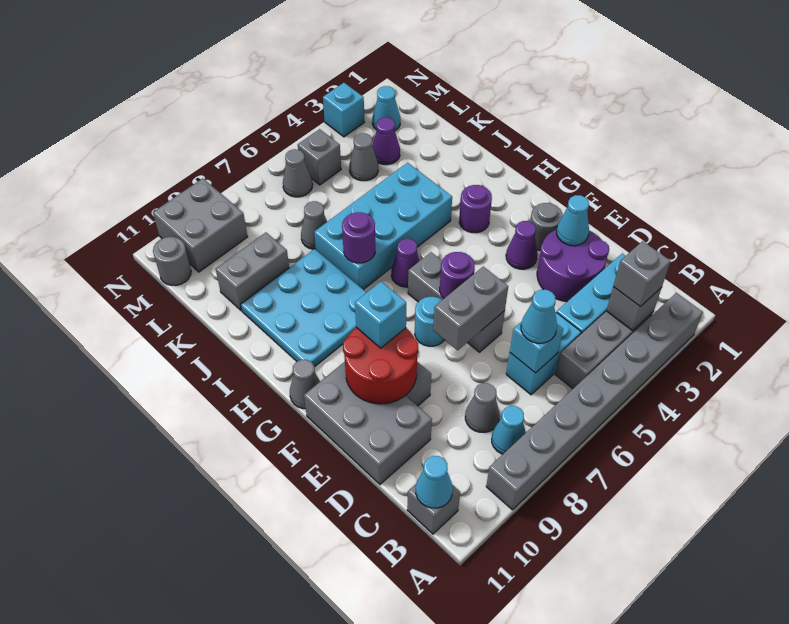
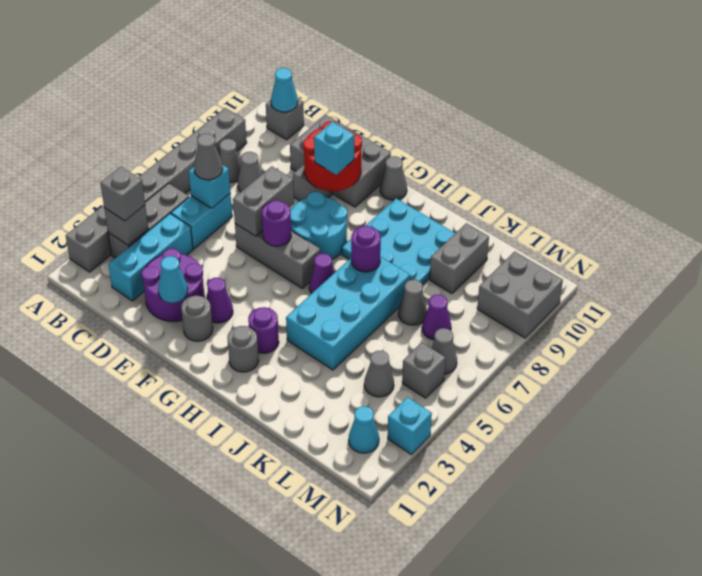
cyan cone B8 level 1 -> grey cone B8 level 1
cyan cone C6 level 3 -> grey cone C6 level 3
cyan round brick F7 level 1 -> cyan round brick F7:G8 level 1
purple cone L3 level 1 -> purple cone L7 level 1
grey round brick M11 level 1 -> grey round brick H2 level 1

